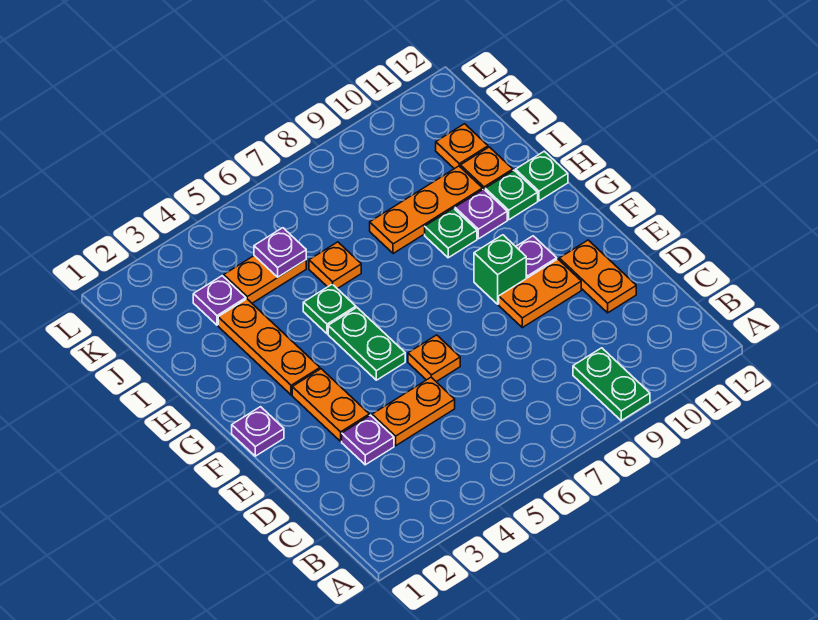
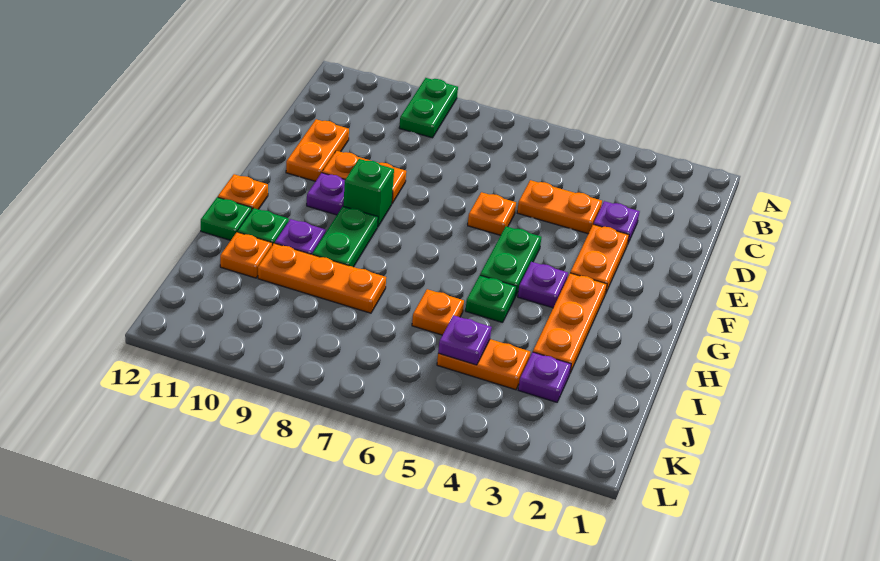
purple plate F1 level 1 -> purple plate G4 level 1
green plate H9 level 1 -> green plate G9:H9 level 1
orange plate J11 level 1 -> orange plate G12 level 1

